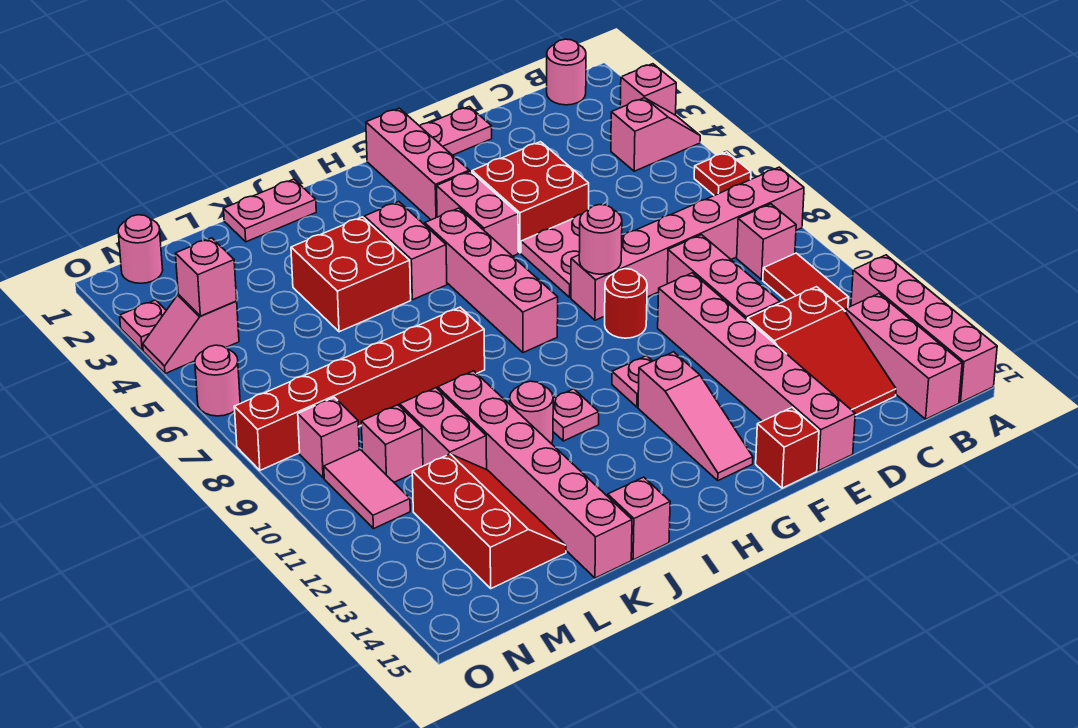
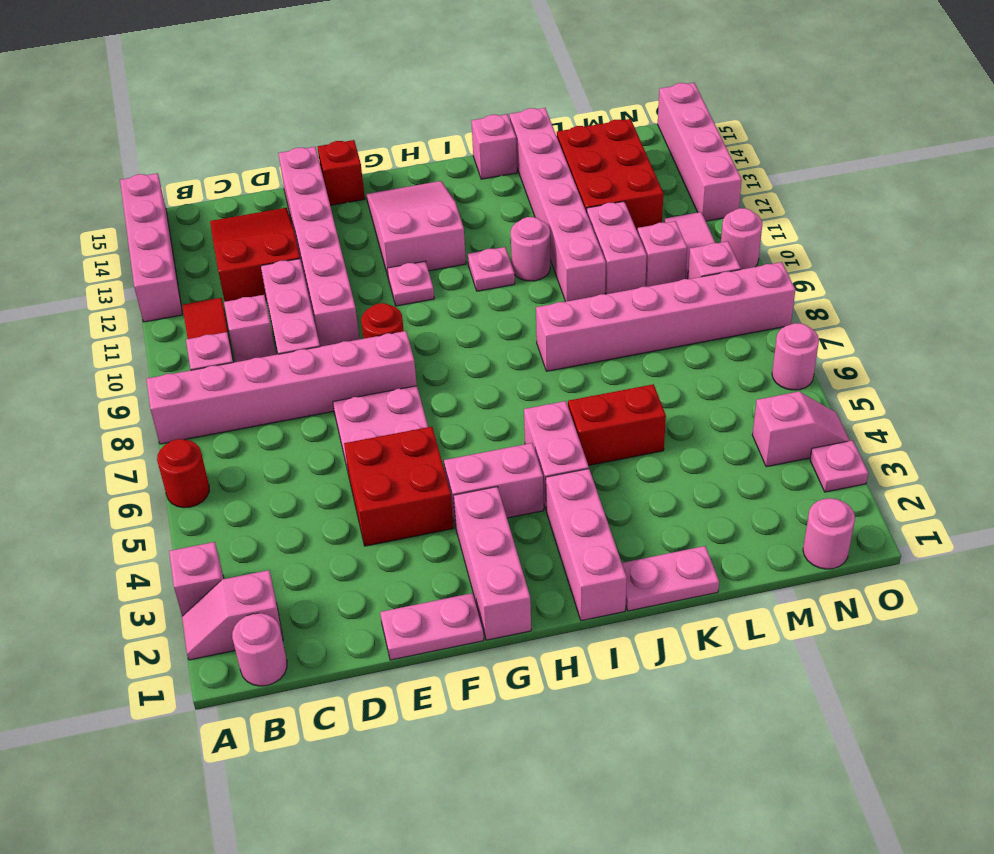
pink slope A4:B4 level 1 top B -> pink slope A2:B2 level 1 top B
red plate A6 level 1 -> red round brick A6 level 1
pink brick B13:B15 level 1 -> pink brick I1:I3 level 1
pink round brick F8 level 2 -> pink round brick O10 level 1
pink brick G4:G5 level 1 -> pink brick G4:H4 level 1
pink slope G12:G14 level 1 top 12 -> pink slope G12:H14 level 1 top 12
pink brick H5:H8 level 1 -> pink brick O12:O15 level 1
red brick J4:K5 level 1 -> red brick J5:K5 level 1
red brick J8:O8 level 1 -> pink brick J8:O8 level 1
red slope L12:M14 level 1 top M -> red brick L12:M14 level 1
pink brick N4 level 2 -> pink brick C10 level 1

